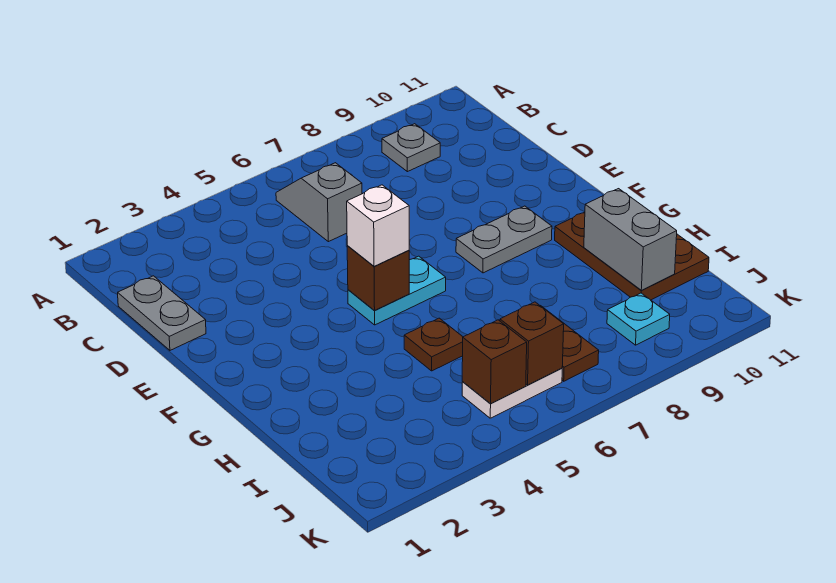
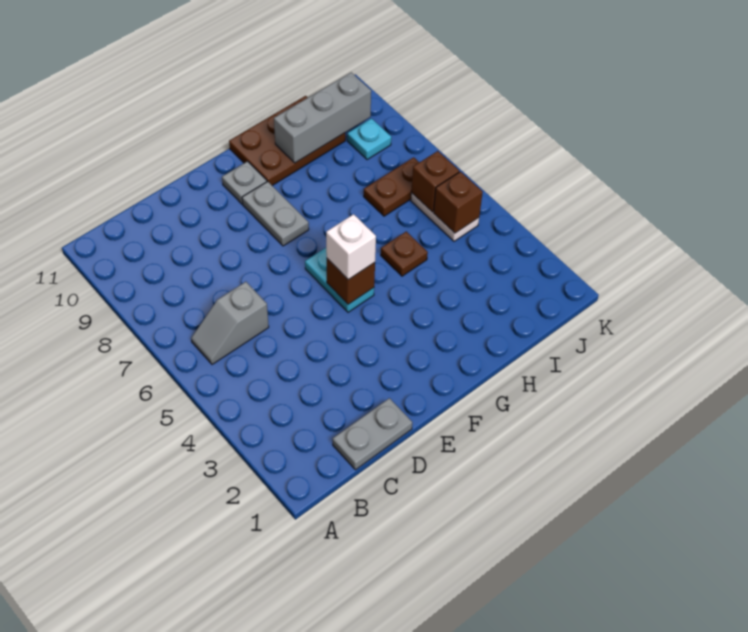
grey plate B9 level 1 -> grey plate F10 level 1
grey brick H10:I10 level 2 -> grey brick H10:J10 level 2

